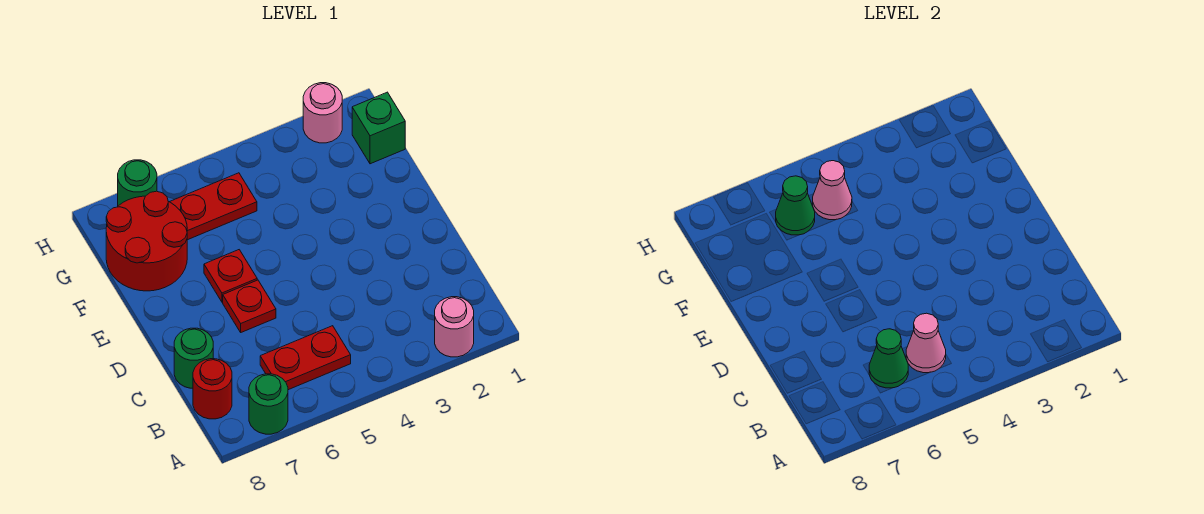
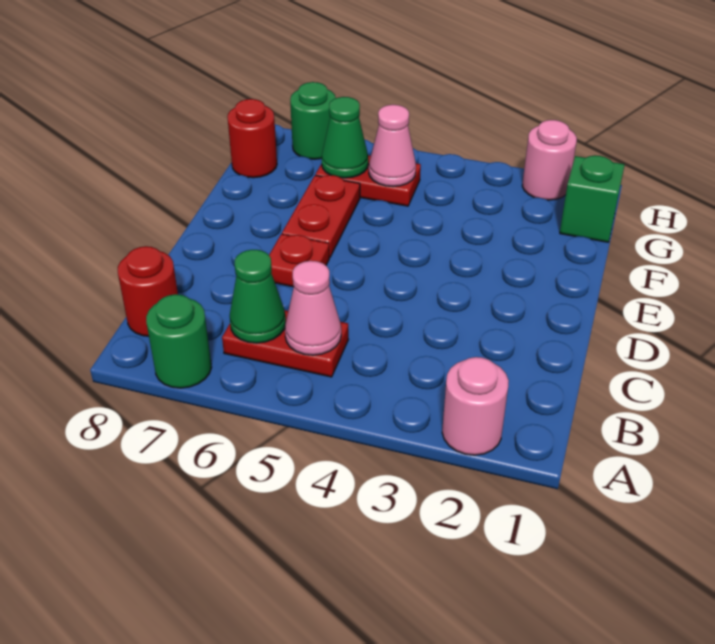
green round brick C8 level 1 -> none
red plate E6 level 1 -> red plate E6:F6 level 1
red round brick F7:G8 level 1 -> red round brick G8 level 1

